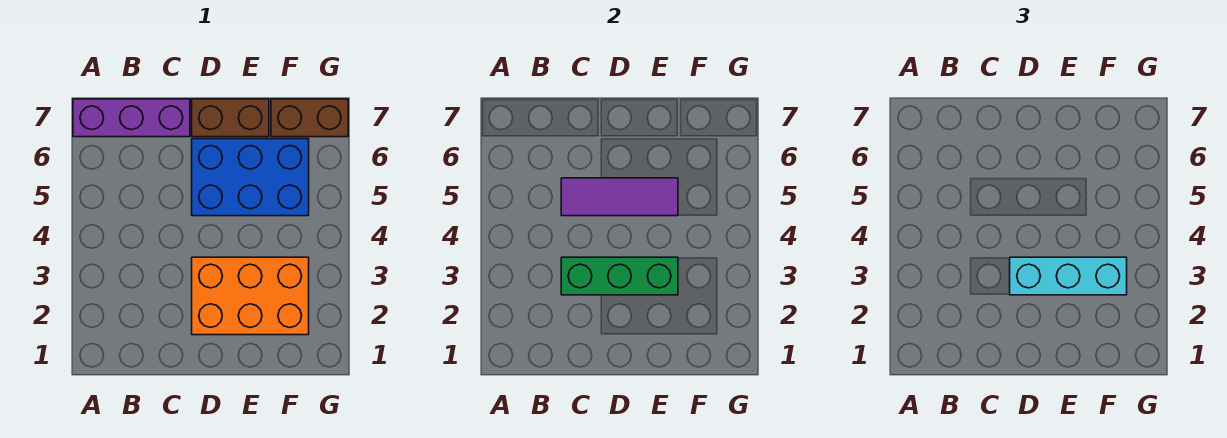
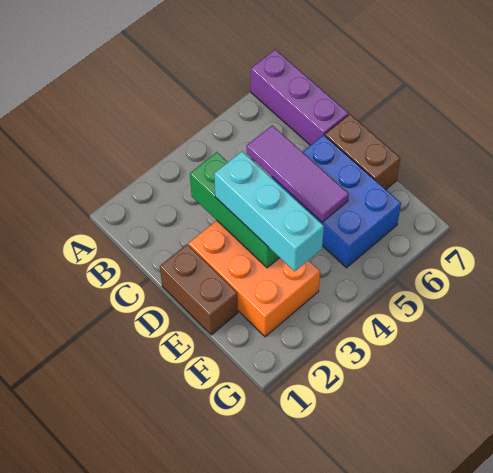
brown brick F7:G7 level 1 -> brown brick D1:E1 level 1

